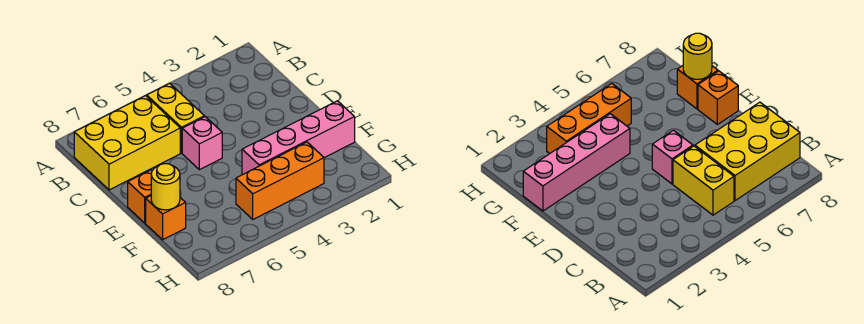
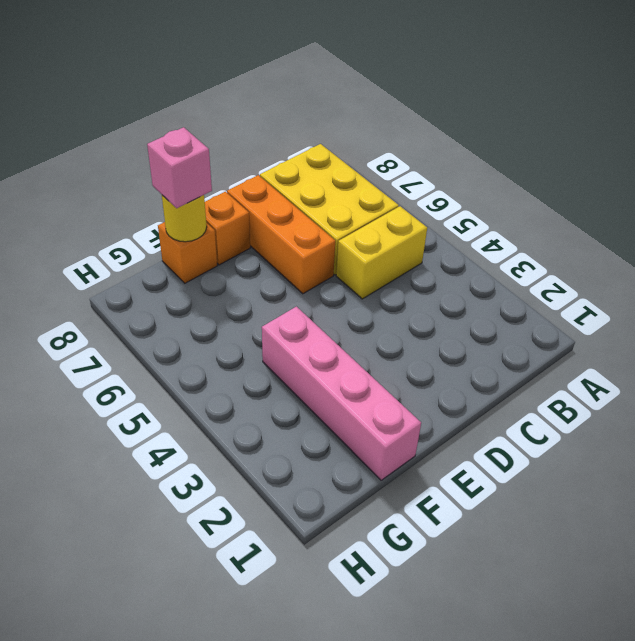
pink brick D5 level 1 -> pink brick F8 level 3
orange brick G3:G5 level 1 -> orange brick D6:D8 level 1

